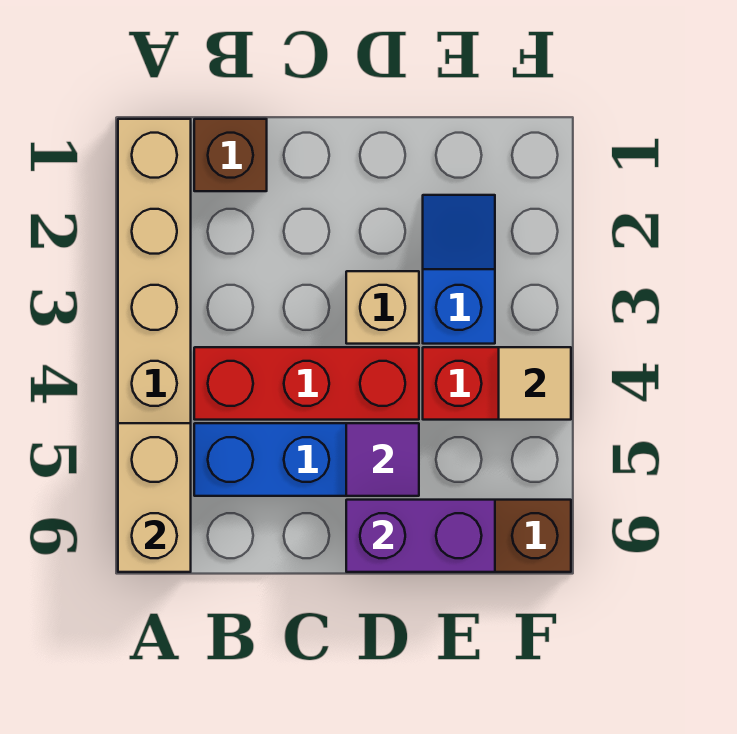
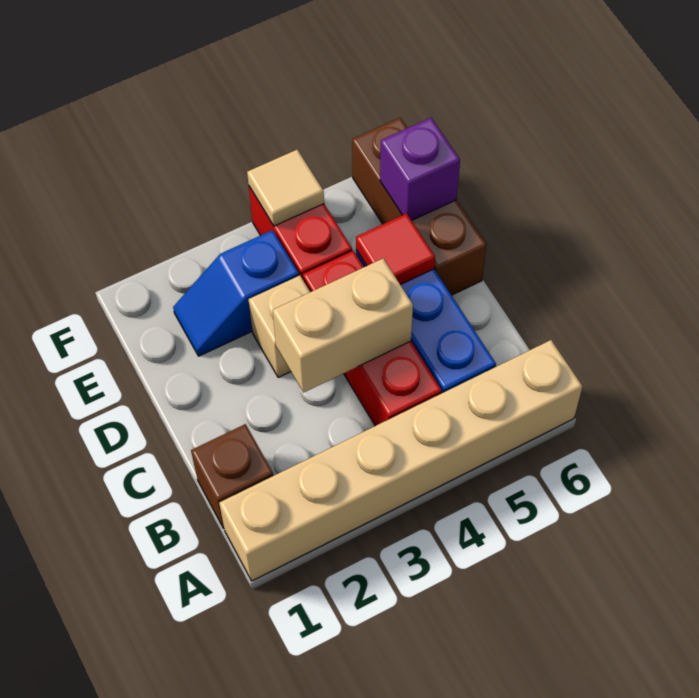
tan brick A5:A6 level 2 -> tan brick C3:C4 level 2
purple tile D5 level 2 -> red tile D5 level 2
purple brick D6:E6 level 2 -> purple brick E6 level 2

